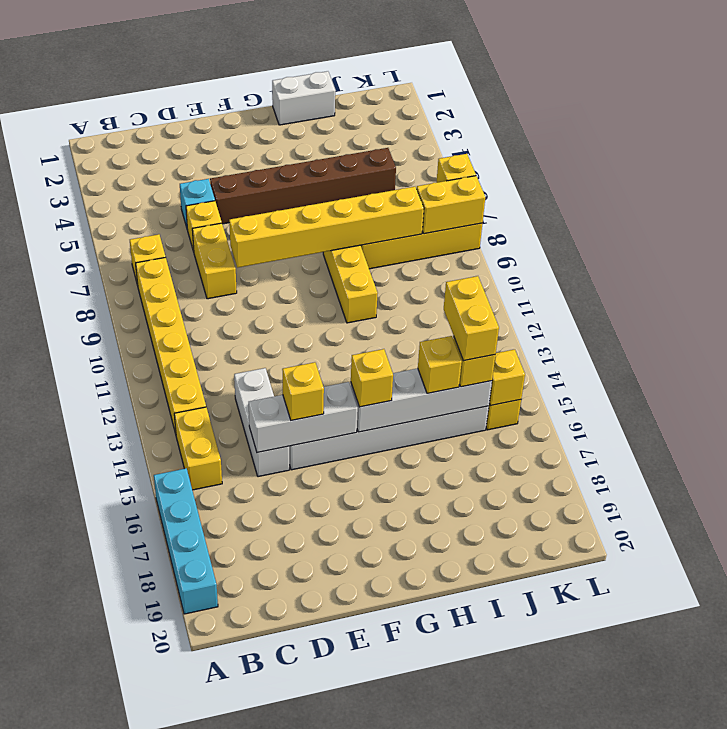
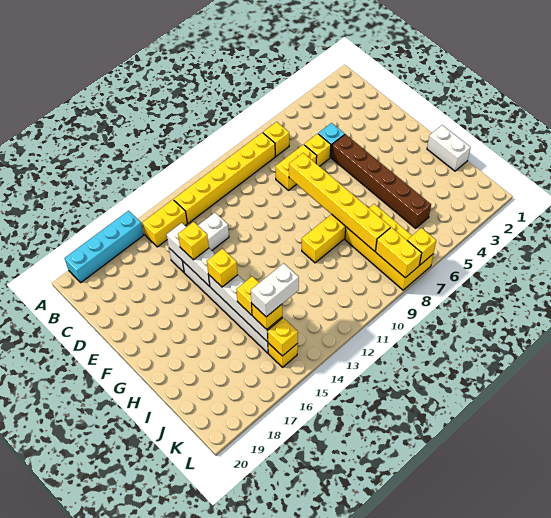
yellow brick J14:J15 level 4 -> white brick J14:J15 level 4

